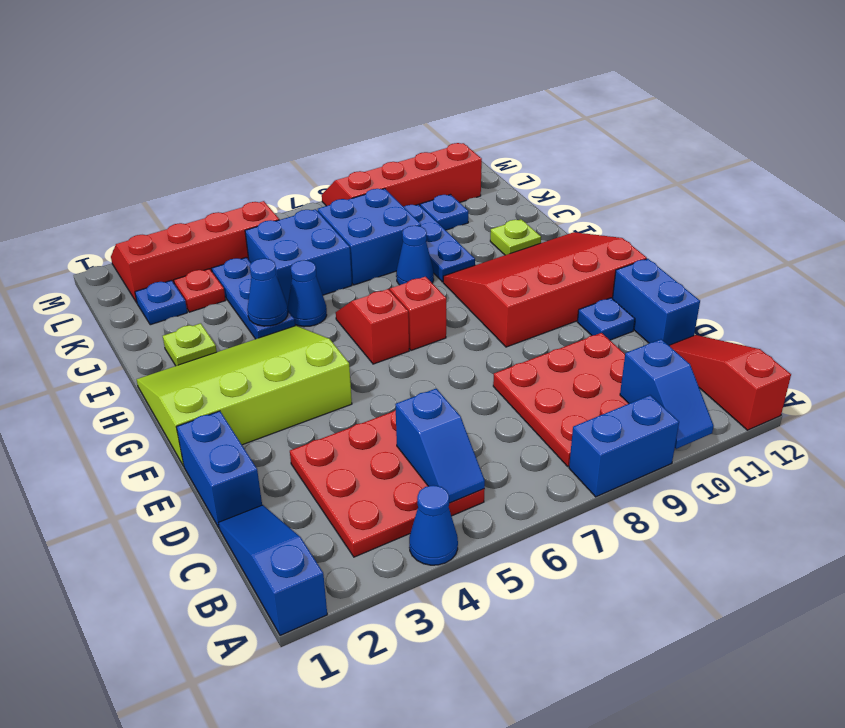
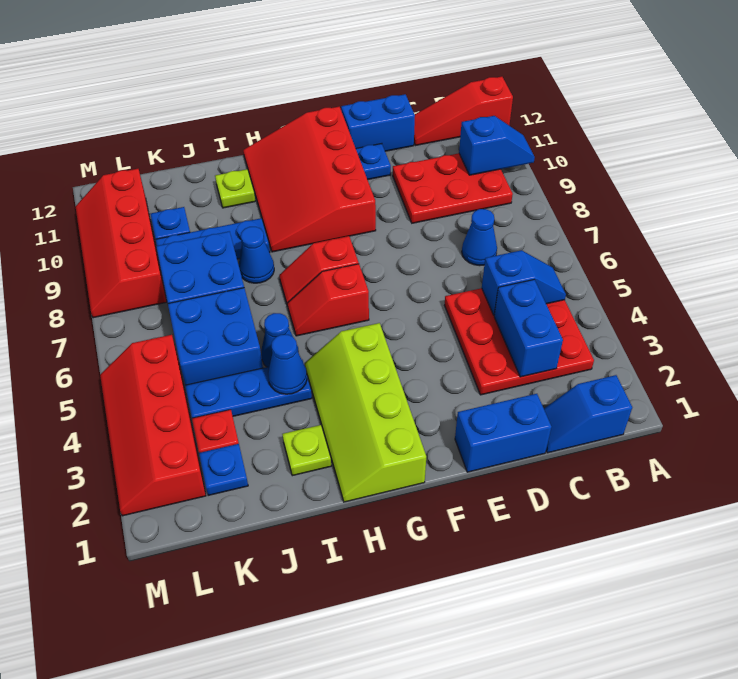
blue slope A1:C1 level 1 top A -> blue slope B1:C1 level 1 top B
blue cone A4 level 1 -> blue cone C7 level 1
blue brick A8:A9 level 1 -> blue brick C3:C4 level 2
red plate B8:D10 level 1 -> red plate B9:D10 level 1
lime slope F1:H4 level 1 top F -> lime slope G1:H4 level 1 top G

